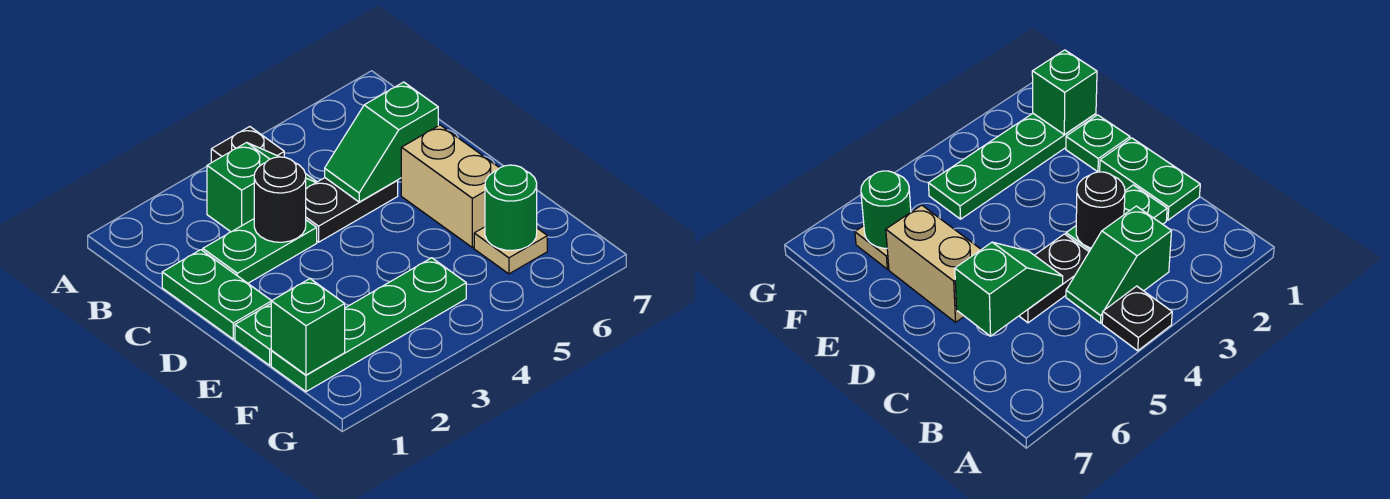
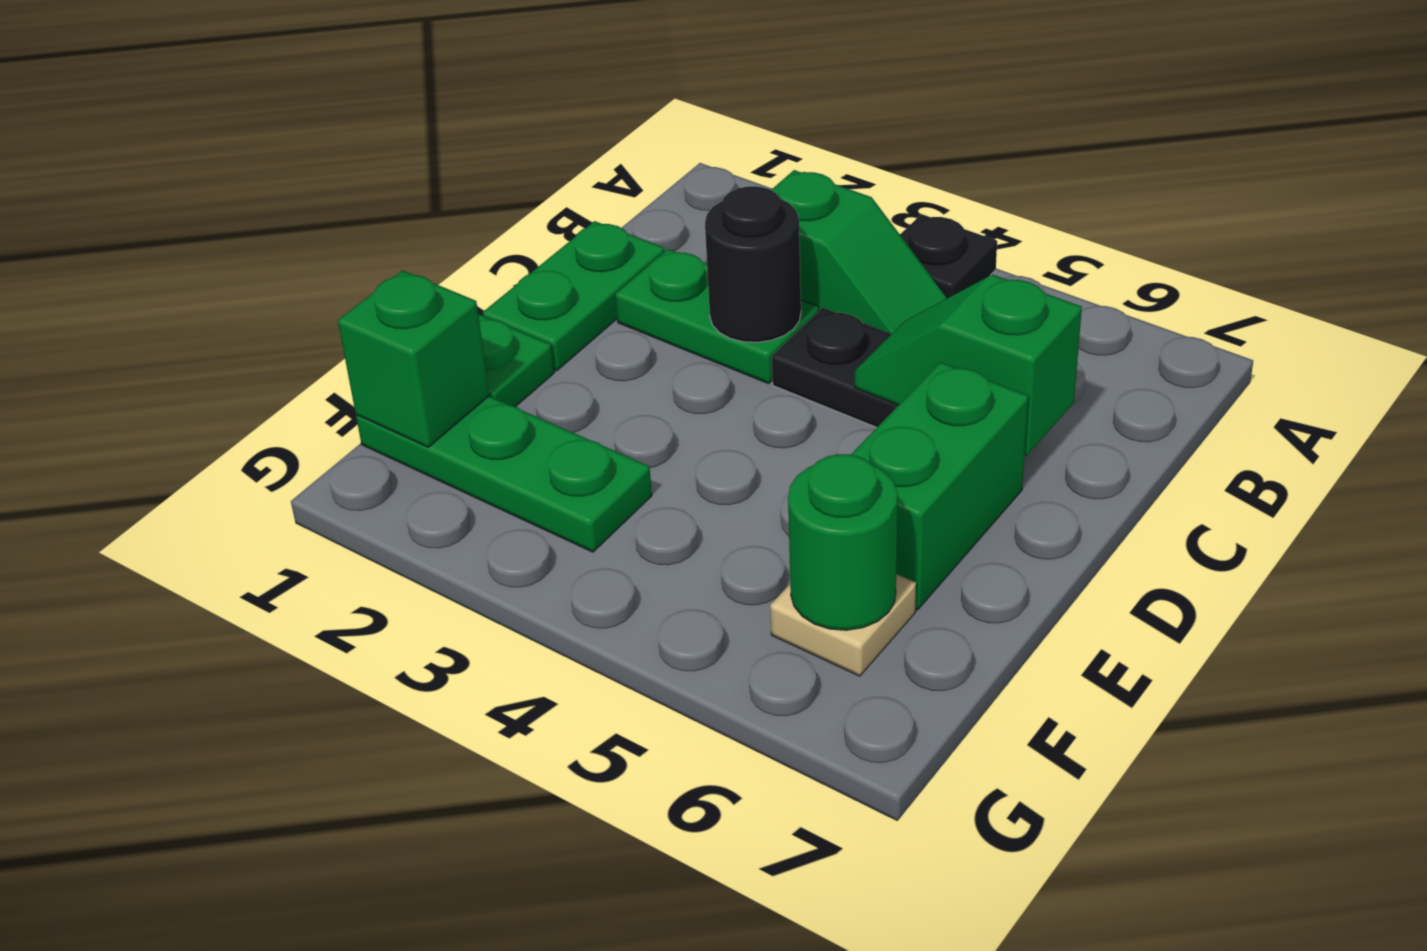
tan brick D6:E6 level 1 -> green brick D6:E6 level 1
green plate F1:F4 level 1 -> green plate F1:F3 level 1

